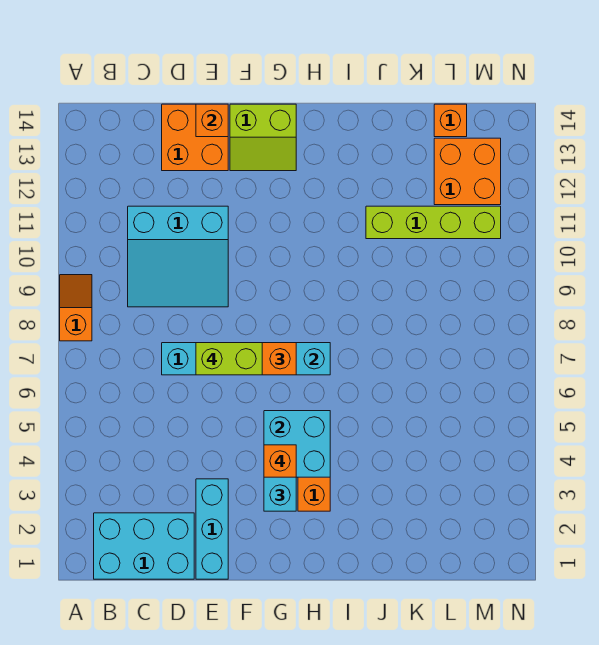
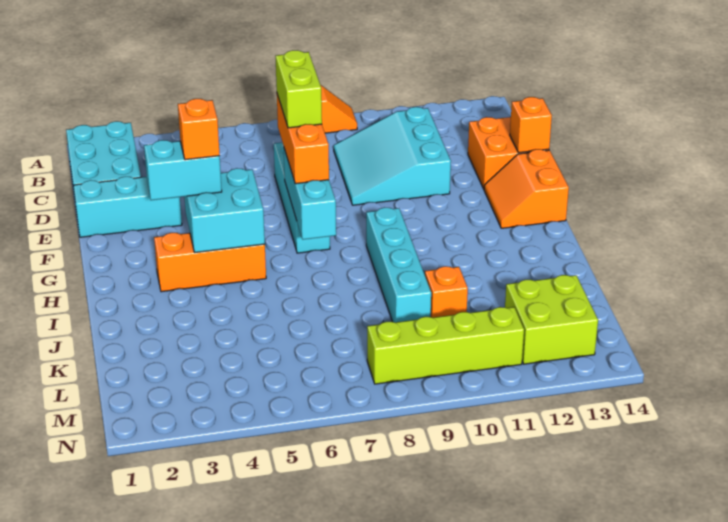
lime slope F13:G14 level 1 top 14 -> orange slope F13:G14 level 1 top 14
none -> cyan brick H9:K9 level 1
lime brick J11:M11 level 1 -> lime brick M8:M11 level 1
orange brick L12:M13 level 1 -> lime brick L12:M13 level 1
orange brick L14 level 1 -> orange brick K10 level 1

